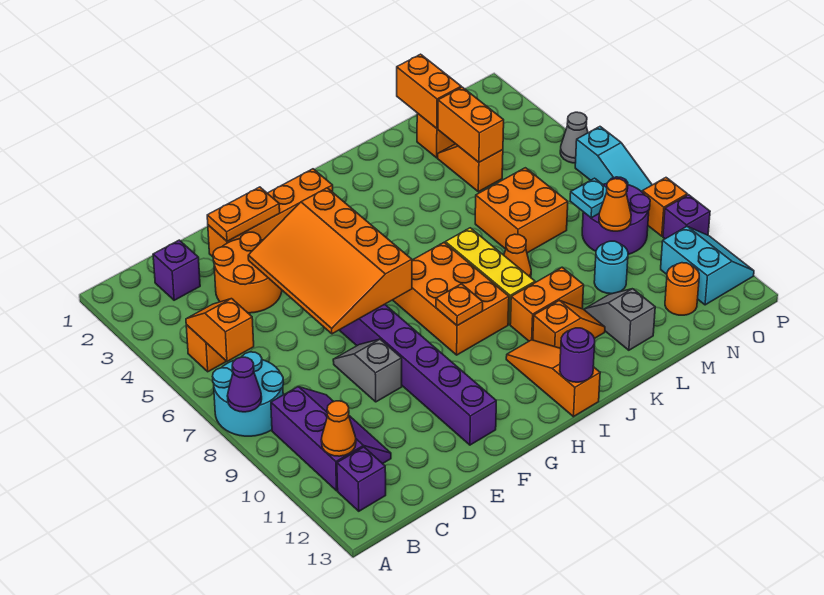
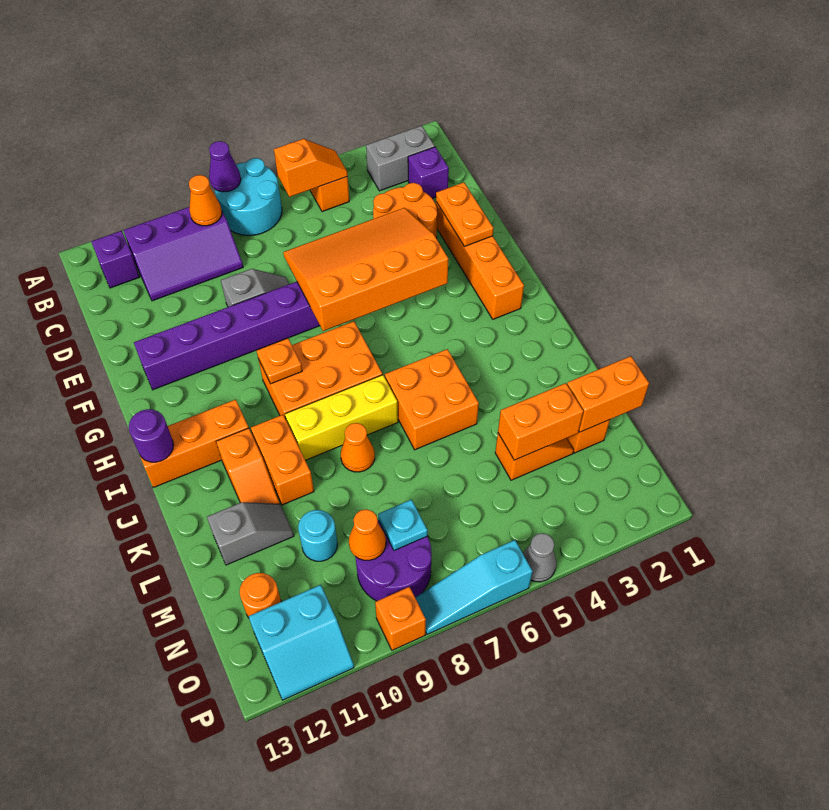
none -> grey brick B2:B3 level 1
orange cone B11 level 2 -> orange cone B9 level 2
orange slope I11:I13 level 1 top 13 -> orange brick I11:I13 level 1
orange brick L6:M7 level 1 -> orange brick J5:K6 level 1
purple brick P10 level 1 -> none

